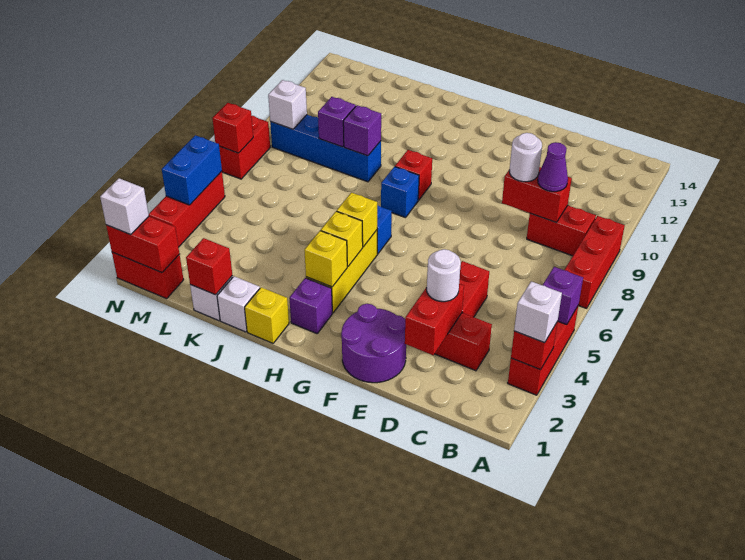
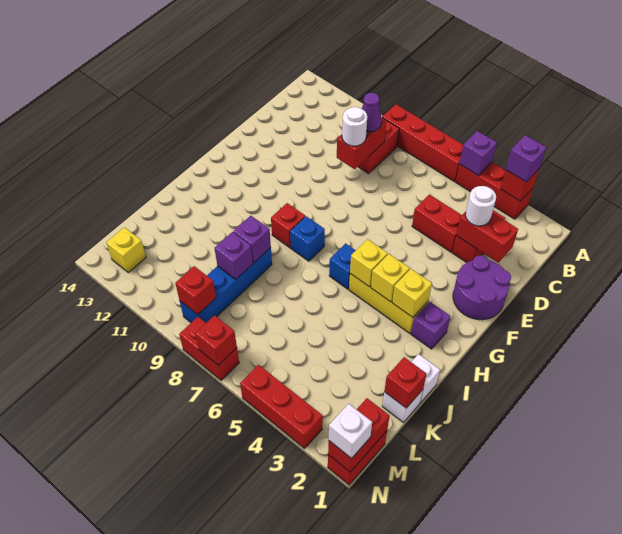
white brick A3 level 3 -> purple brick A3 level 3
red brick A7:A9 level 1 -> red brick A6:A9 level 1
yellow brick I1 level 1 -> yellow brick M13 level 1
white brick M9 level 2 -> red brick M9 level 2
blue brick N4:N5 level 2 -> none

